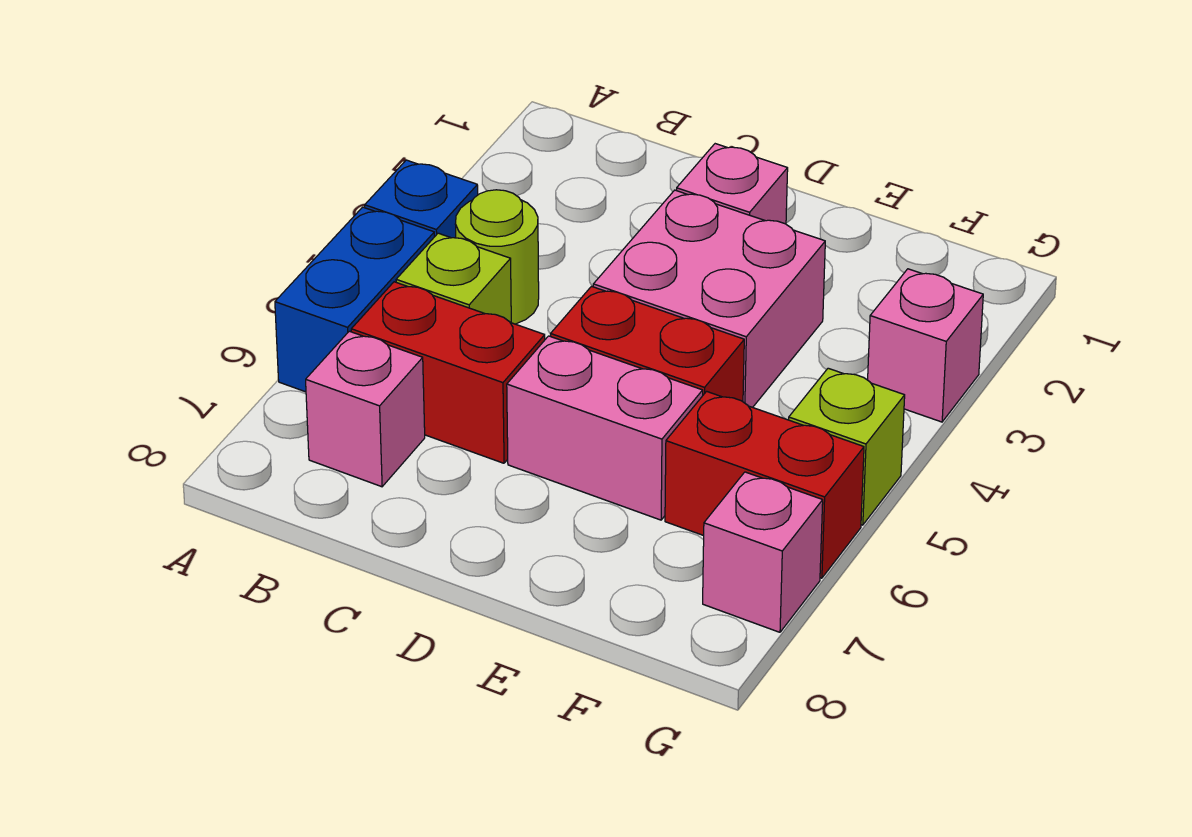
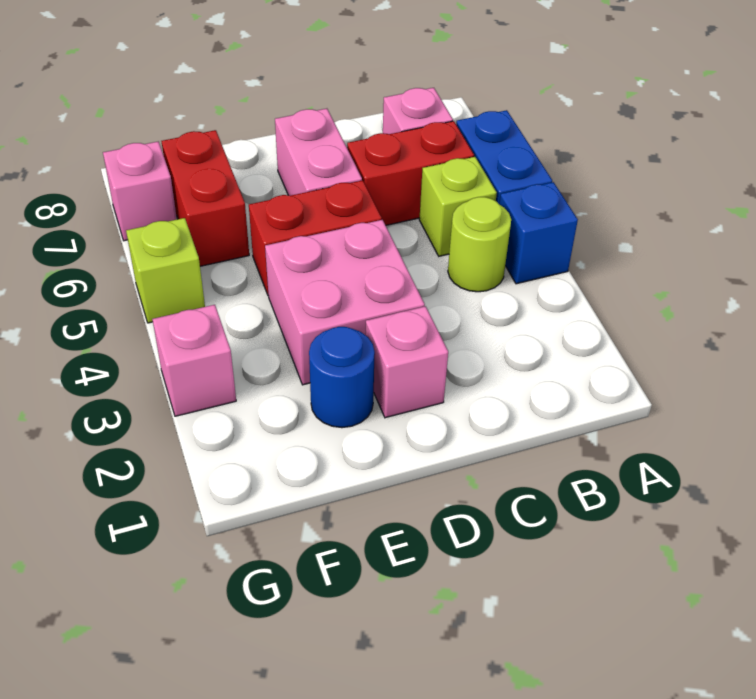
pink brick D6:E6 level 1 -> pink brick D6:D7 level 1
none -> blue round brick E2 level 1
red brick F6:G6 level 1 -> red brick F6:F7 level 1

